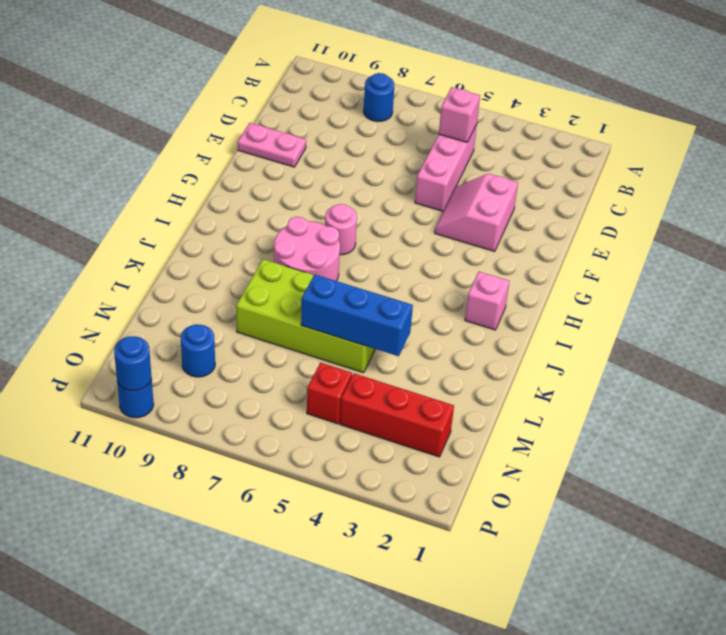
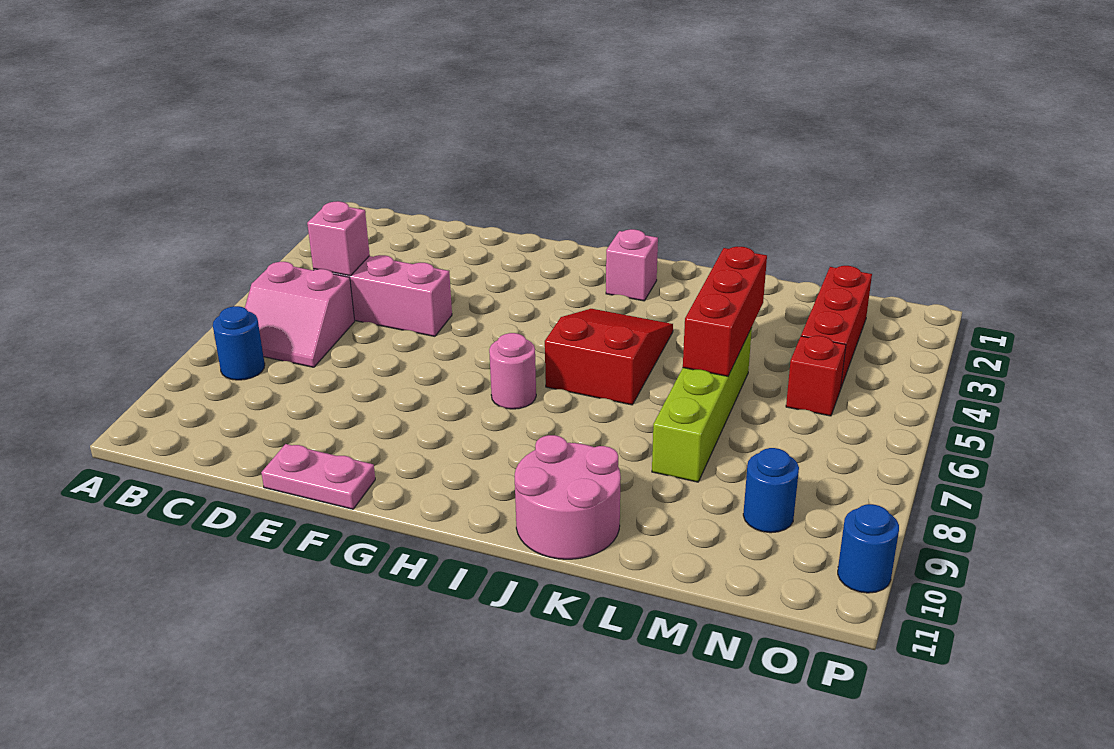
pink slope E3:F4 level 1 top 3 -> pink slope B6:C7 level 1 top 6
pink plate E10:E11 level 1 -> pink plate E11:F11 level 1
none -> red slope I4:J6 level 1 top 6
pink round brick I7:J8 level 1 -> pink round brick J10:K11 level 1
lime brick K5:L8 level 1 -> lime brick L5:L8 level 1
blue brick L4:L6 level 2 -> red brick L4:L6 level 2
blue round brick P10 level 2 -> none

